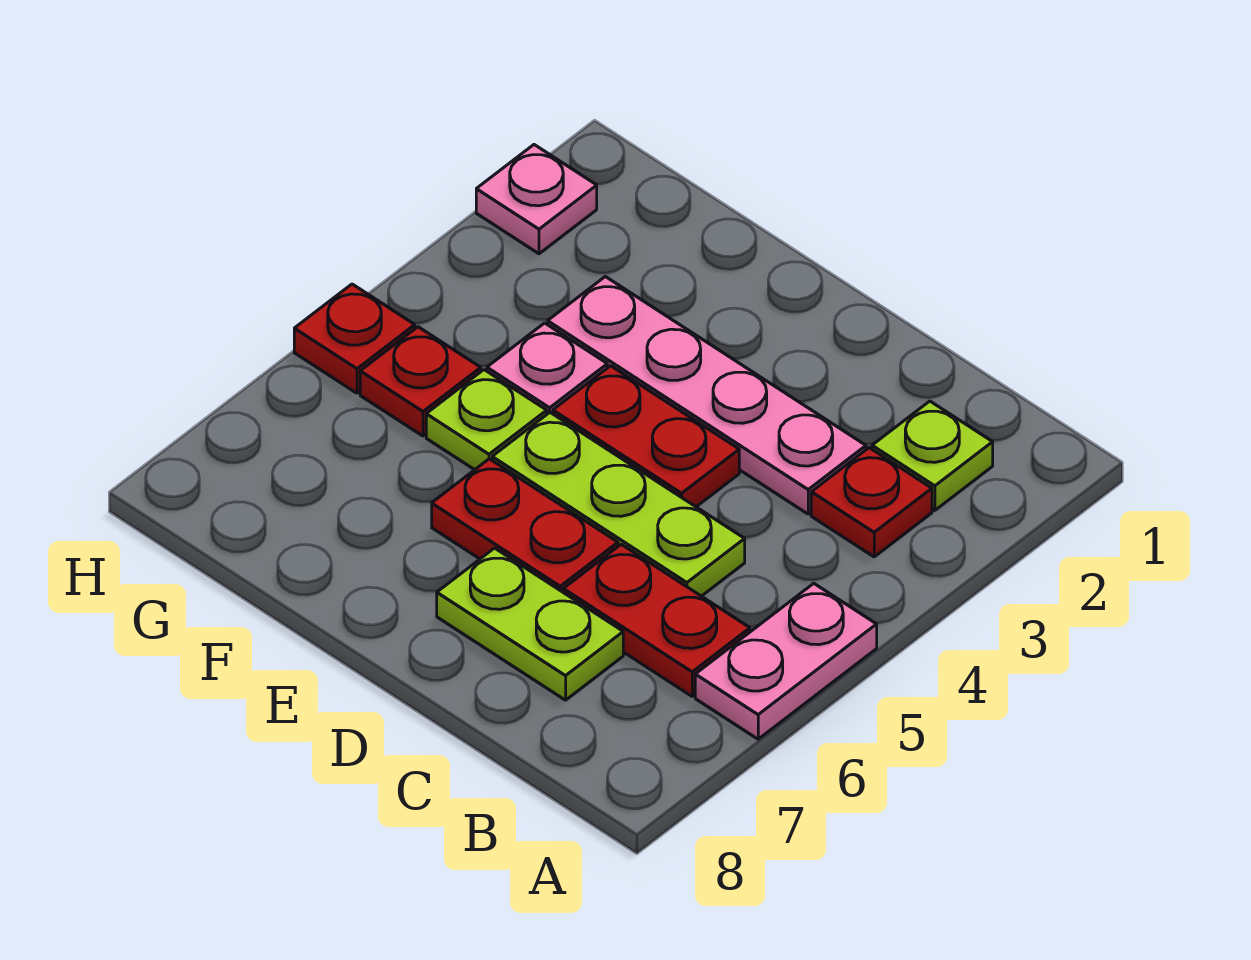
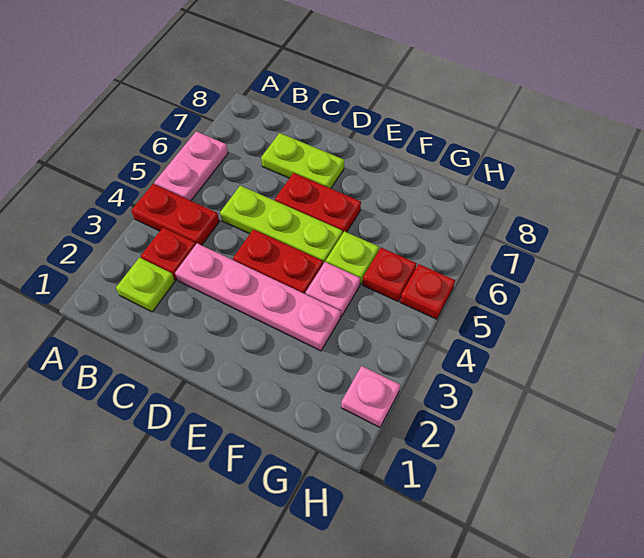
red plate B6:C6 level 1 -> red plate A4:B4 level 1

